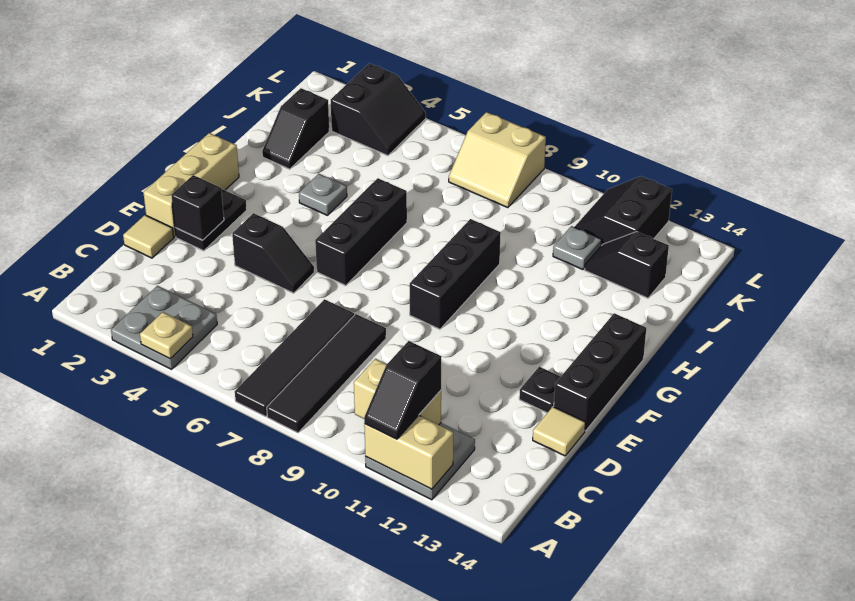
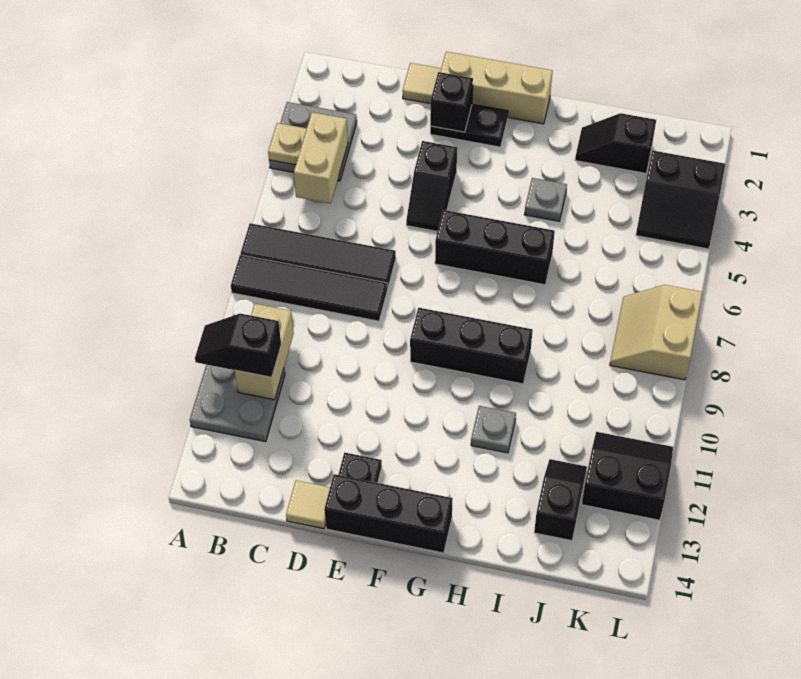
tan brick A11:A12 level 2 -> tan brick B4:B5 level 2
grey plate J11 level 1 -> grey plate H11 level 1

